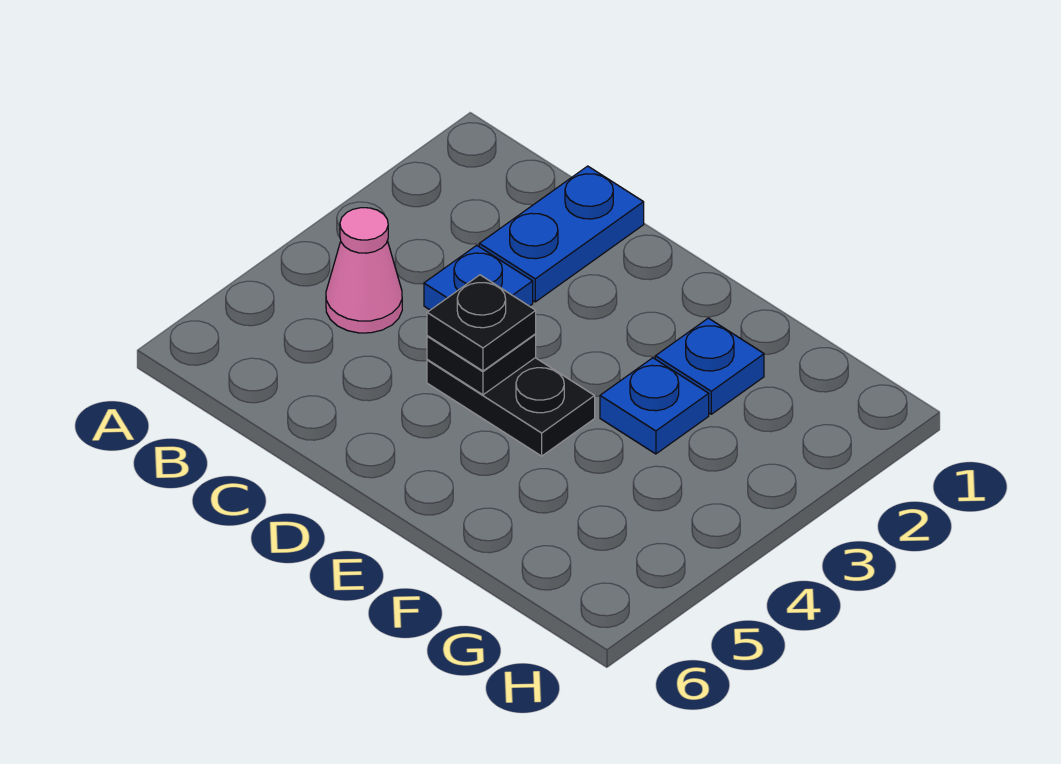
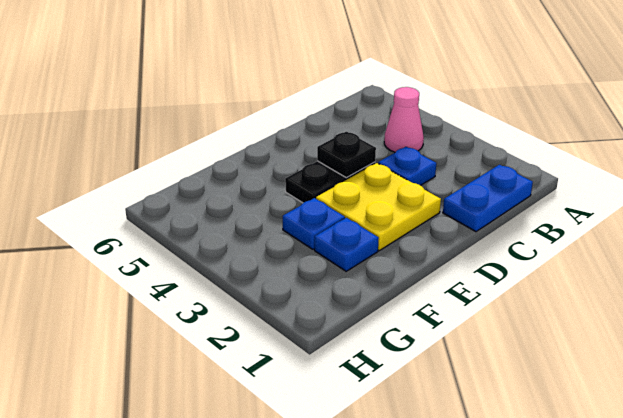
blue plate C1:C2 level 1 -> blue plate B1:C1 level 1
none -> yellow plate D2:E3 level 1
black plate D4 level 3 -> none

